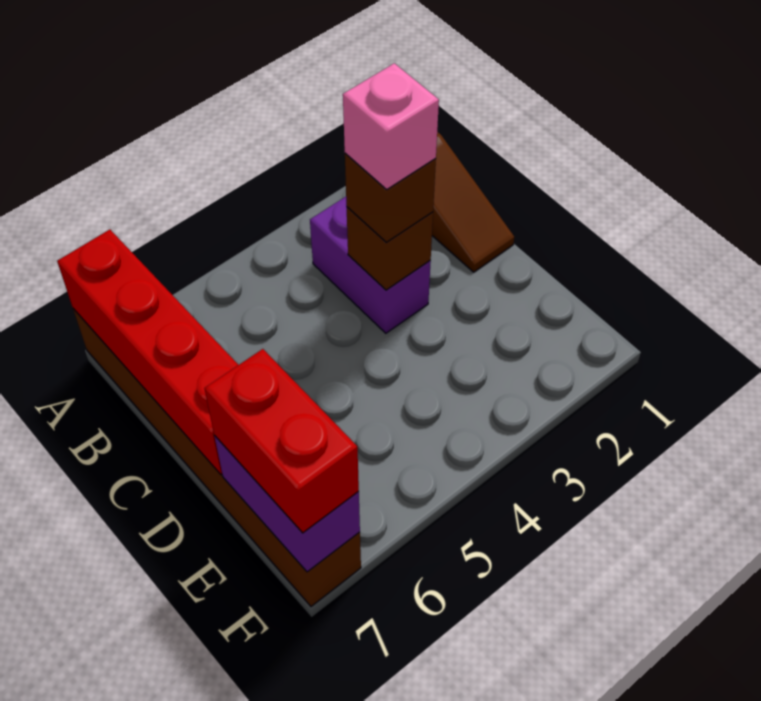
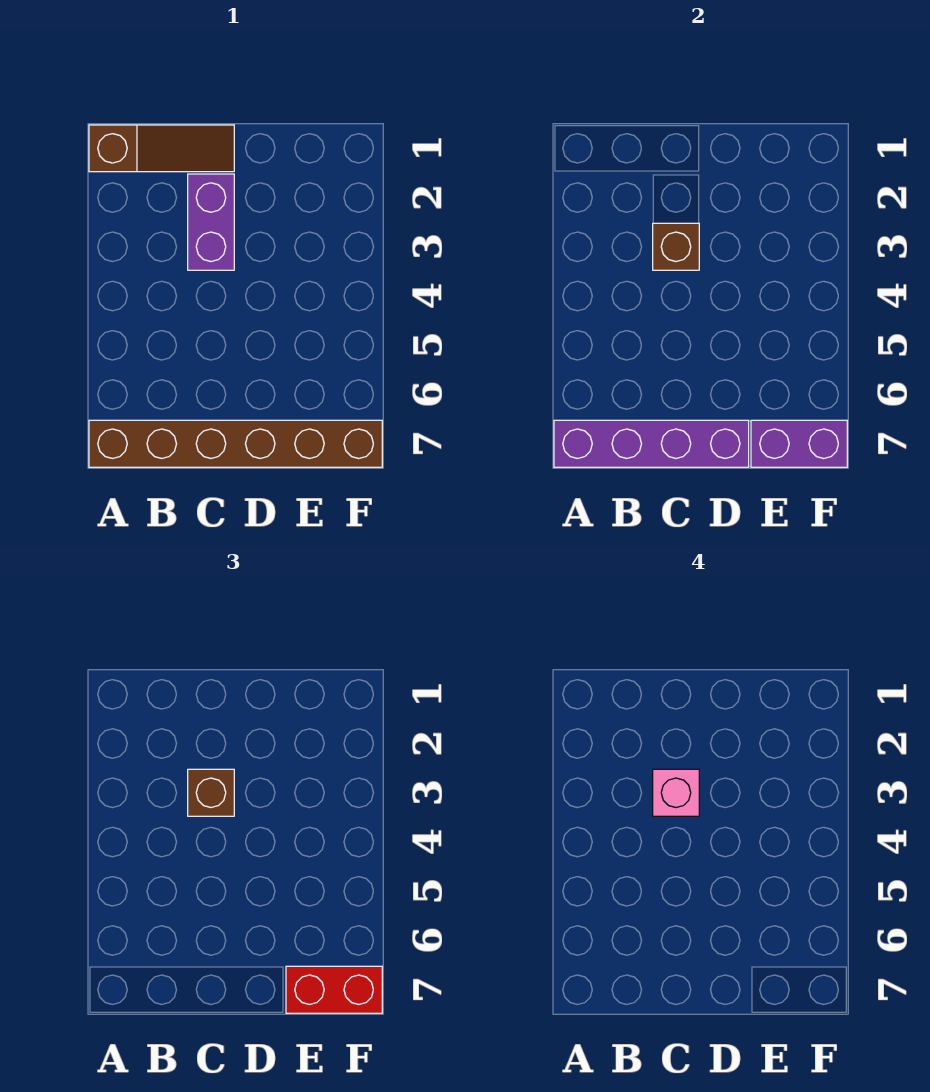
red brick A7:D7 level 2 -> purple brick A7:D7 level 2
purple brick B3:C3 level 1 -> purple brick C2:C3 level 1

